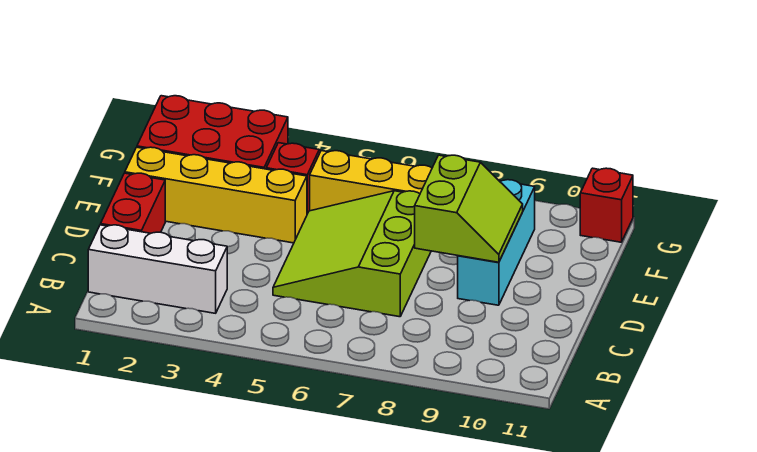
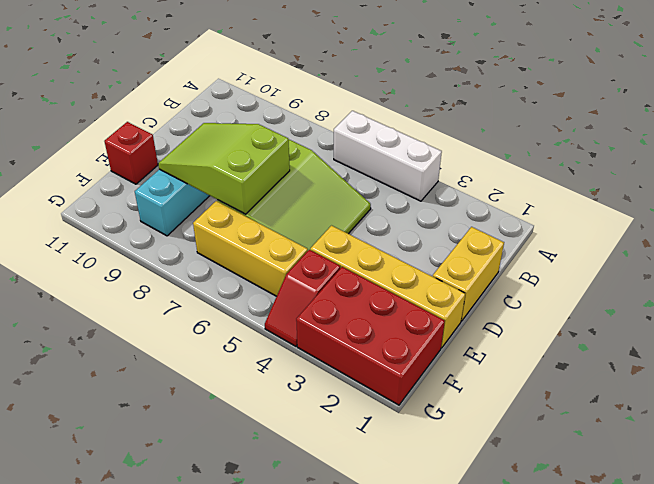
white brick B1:B3 level 1 -> white brick A4:A6 level 1
red brick C1:D1 level 1 -> yellow brick C1:D1 level 1
lime slope D8:E9 level 2 top 8 -> lime slope D7:E9 level 2 top 7
red brick G11 level 1 -> red brick E11 level 1

